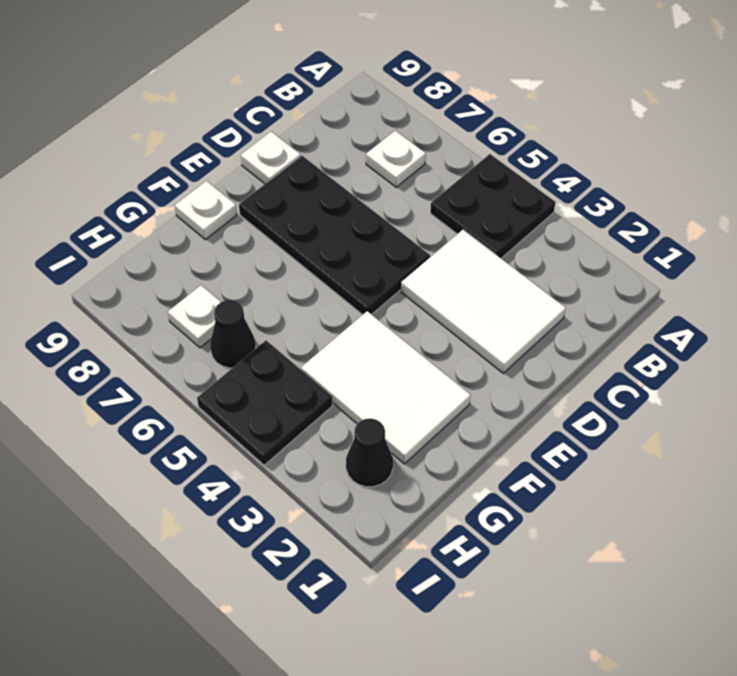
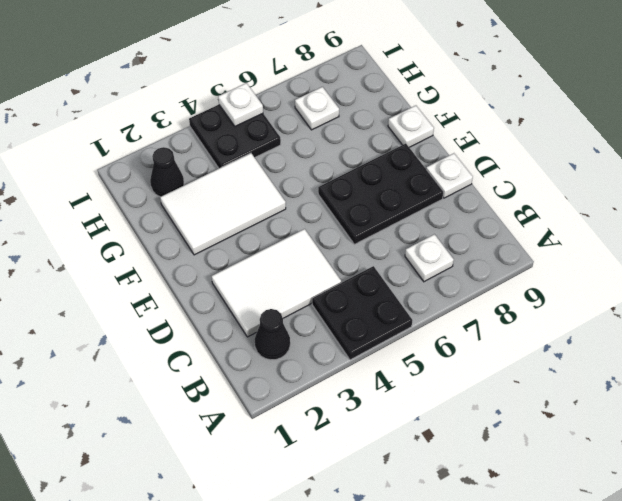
black plate D5:E8 level 1 -> black plate D6:E8 level 1
black cone H6 level 1 -> black cone B2 level 1
none -> white plate I5 level 2

